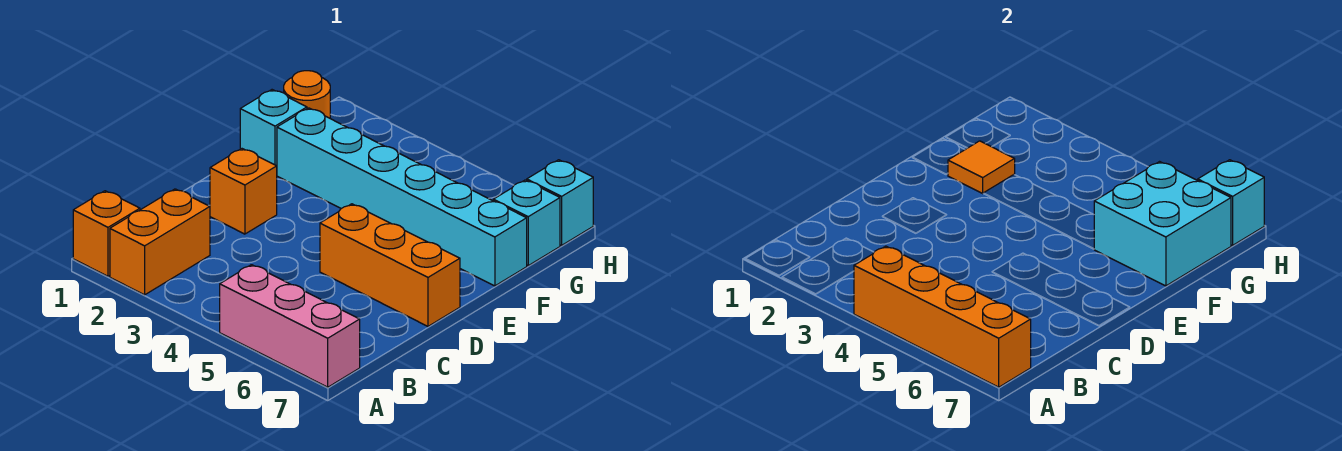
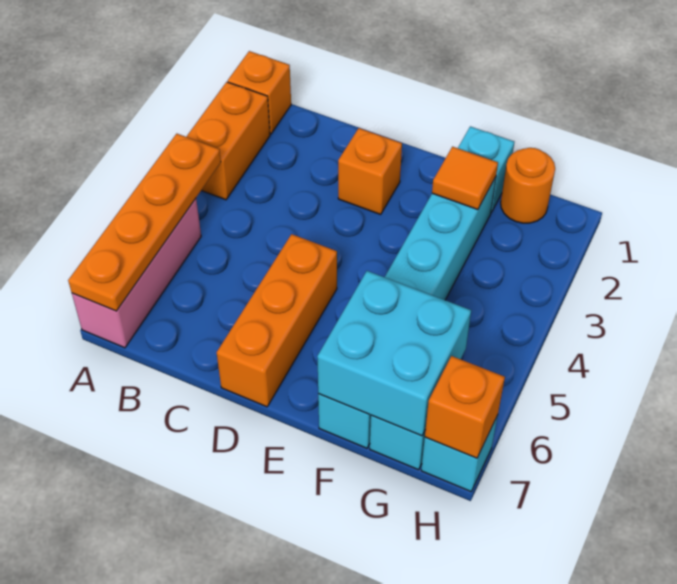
orange brick A2:B2 level 1 -> orange brick A2:A3 level 1
orange brick A4:A7 level 2 -> orange plate A4:A7 level 2
cyan brick H7 level 2 -> orange brick H7 level 2

